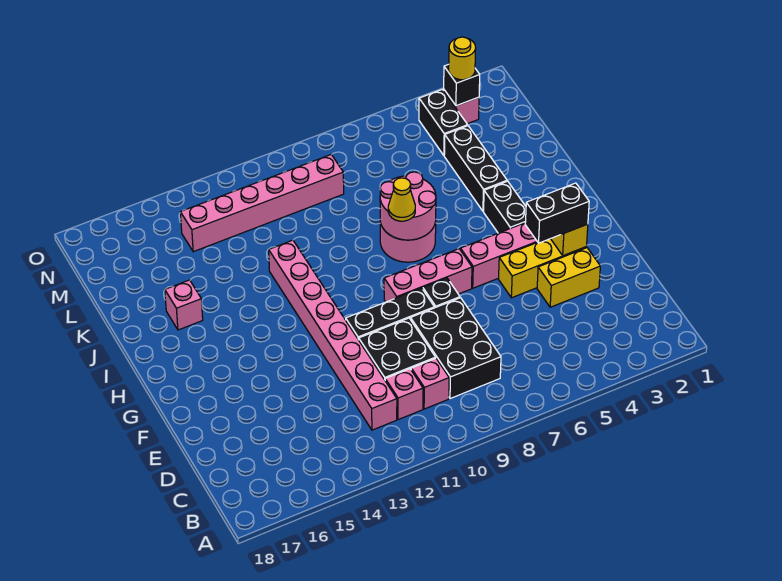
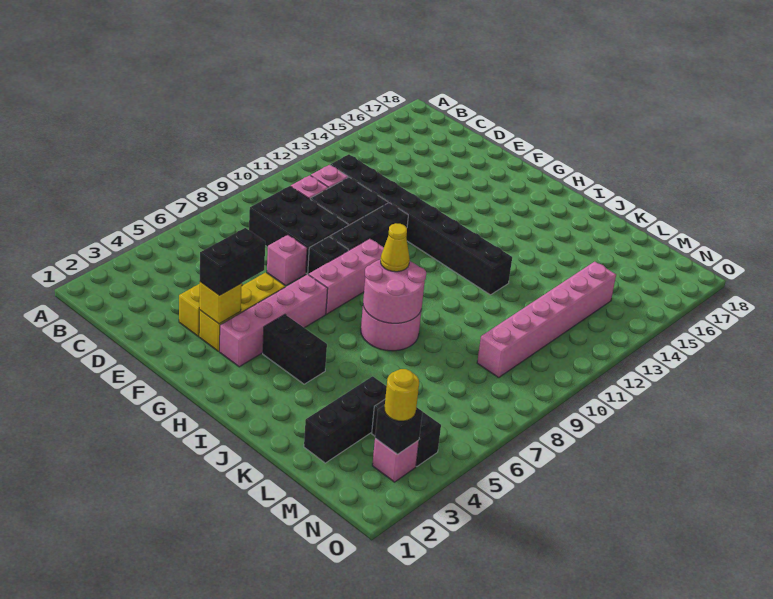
pink brick C12:J12 level 1 -> black brick C12:J12 level 1
black brick J4:L4 level 1 -> black brick L2:L4 level 1
pink brick J16 level 1 -> pink brick E7 level 1

